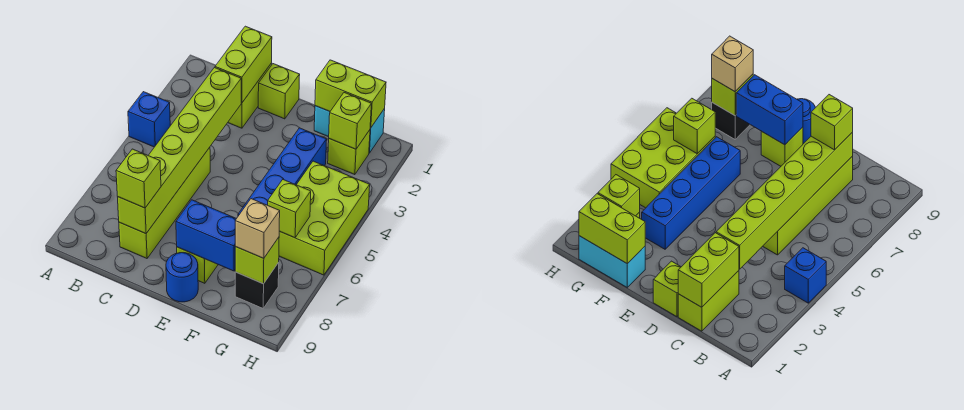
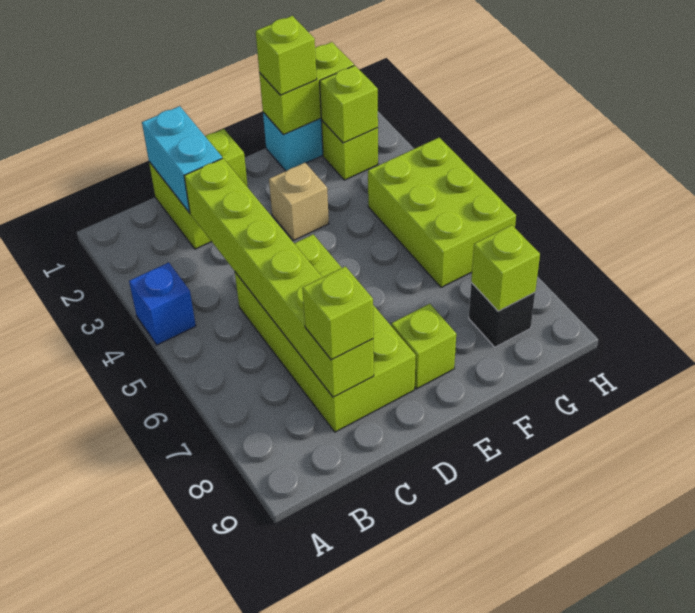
lime brick C1:C2 level 2 -> cyan brick C1:C2 level 2
lime brick C5:C8 level 1 -> lime brick C5:D8 level 1
blue brick E8:F8 level 2 -> none
blue round brick E9 level 1 -> none
blue brick F3:F6 level 1 -> none
lime brick G6 level 2 -> lime brick F1 level 3
tan brick G8 level 3 -> tan brick E3 level 1

